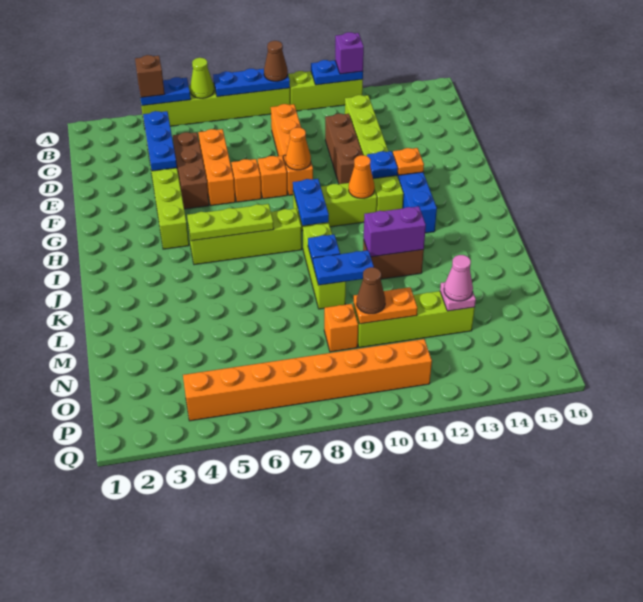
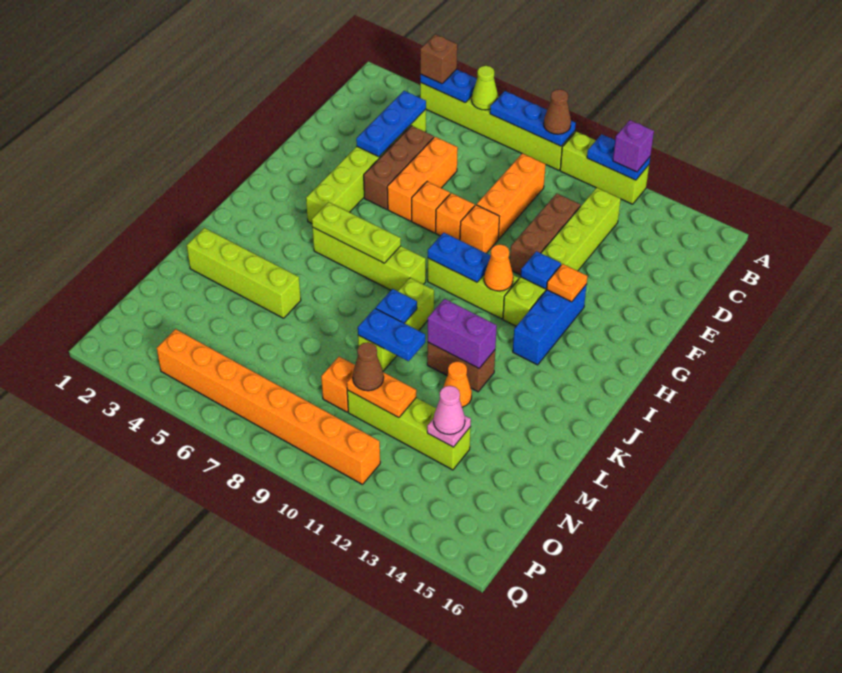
orange cone F9 level 2 -> orange cone L12 level 1
blue plate H9:I9 level 2 -> blue plate H9:H10 level 2
none -> lime brick L2:L5 level 1

